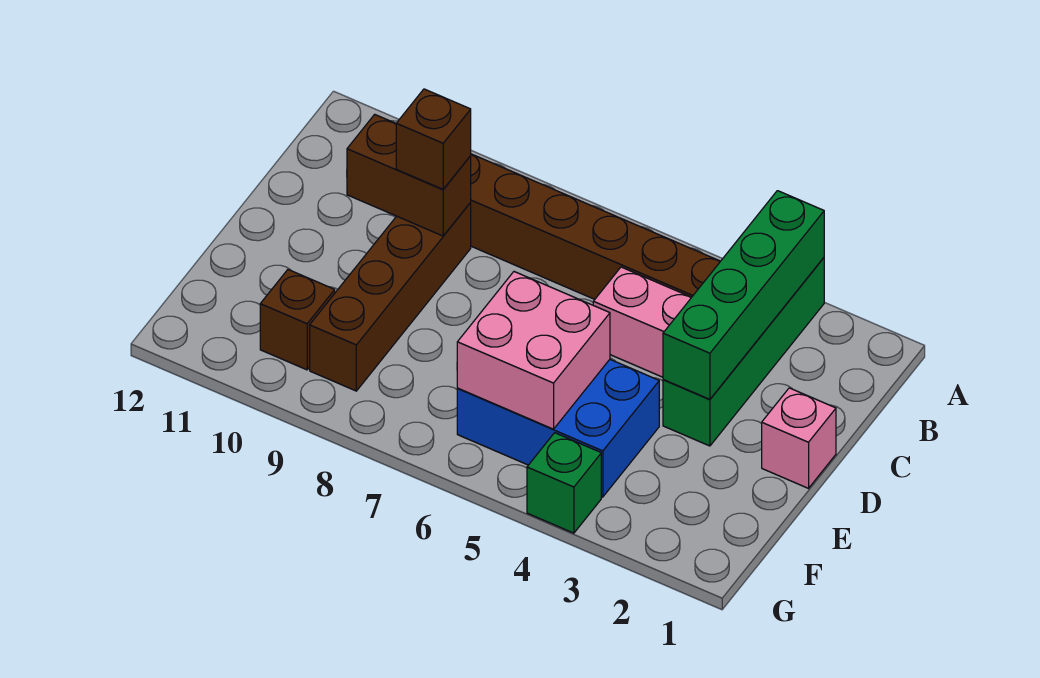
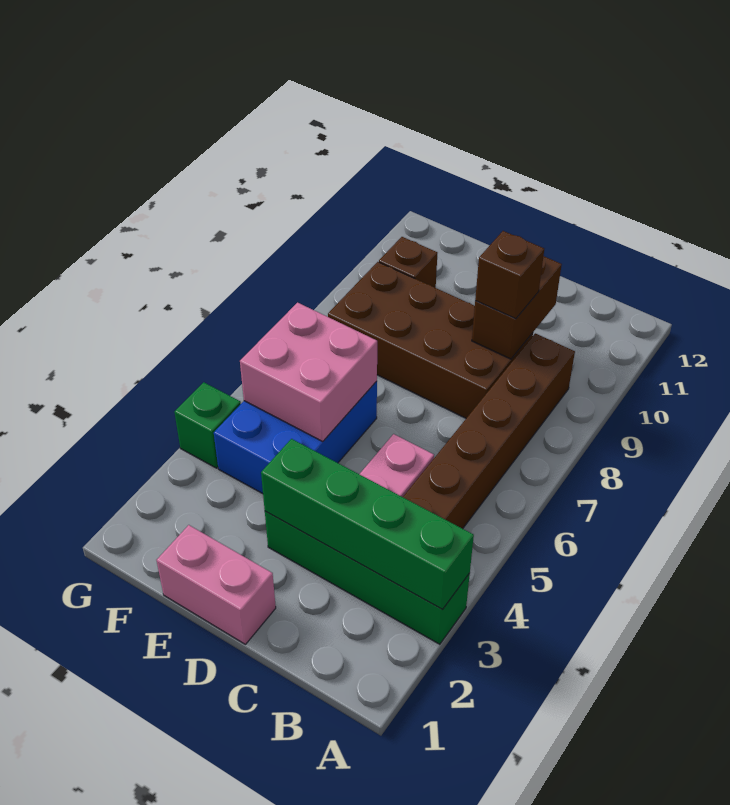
brown brick C9:F9 level 1 -> brown brick C8:F9 level 1
pink brick D1 level 1 -> pink brick D1:E1 level 1

